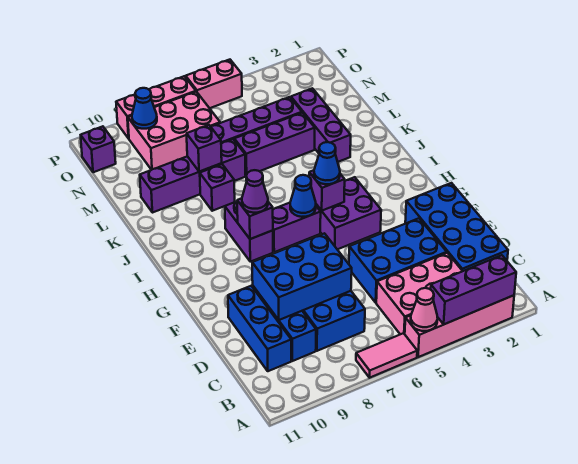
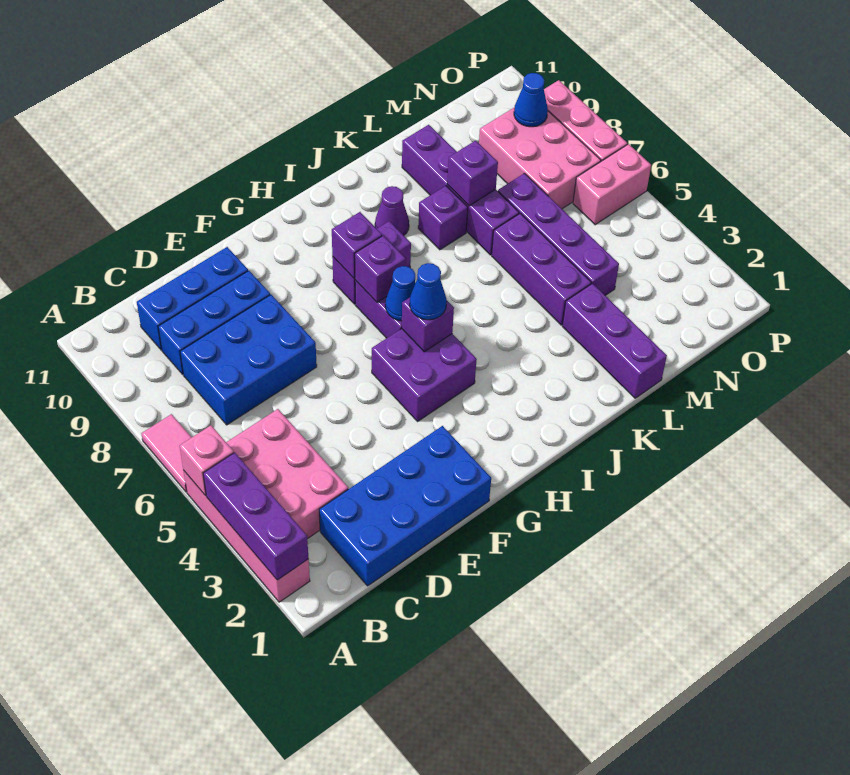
pink cone A5 level 2 -> pink brick A5 level 2
blue brick D3:E5 level 1 -> none
blue brick D7:E9 level 2 -> none
purple cone H8 level 3 -> purple cone J9 level 1
purple brick K3:M3 level 1 -> purple brick L1:L3 level 1
purple brick O11 level 1 -> purple brick H7 level 2
pink brick P5:P6 level 1 -> pink brick O6:P6 level 1

